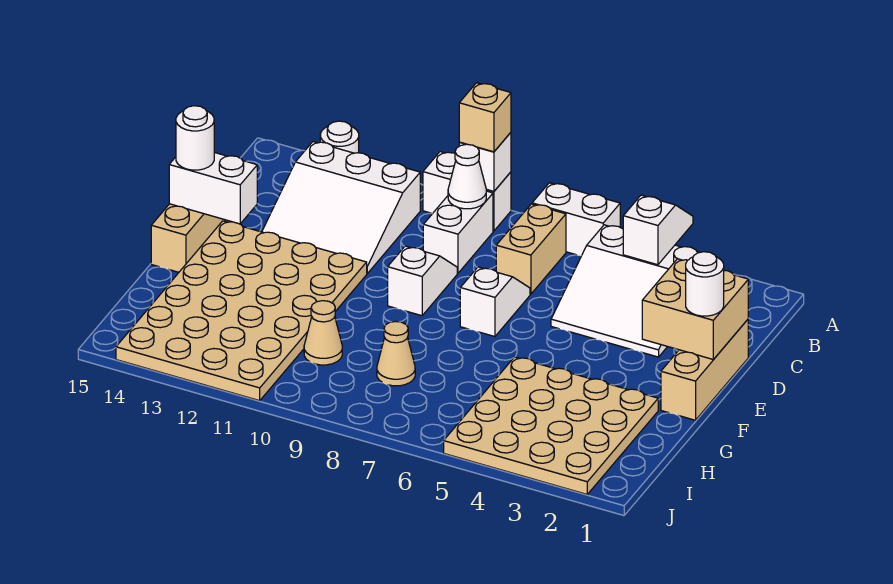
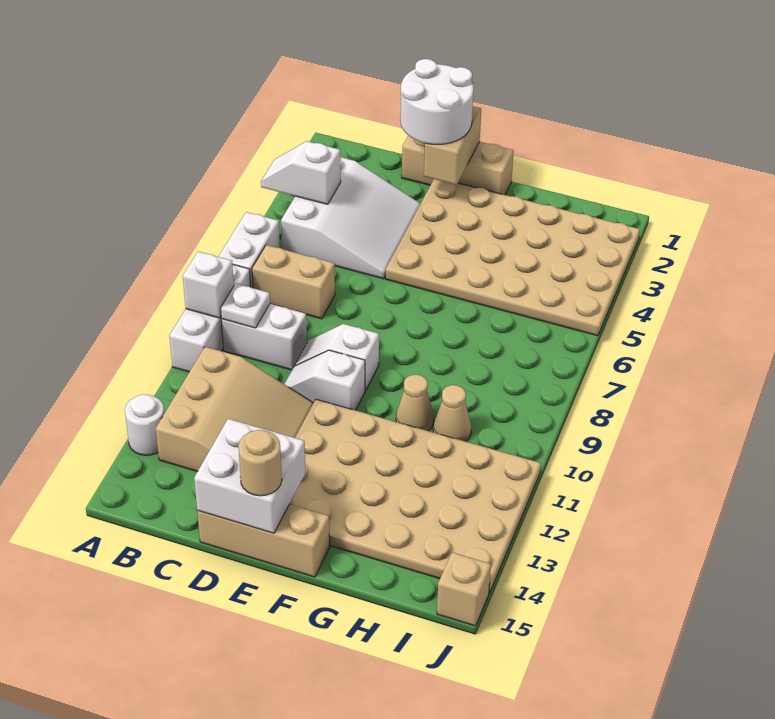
white brick A9:A10 level 1 -> white brick A8:A10 level 1
tan brick A9 level 3 -> tan brick J15 level 1
white cone B9 level 2 -> white plate B9 level 2
white slope B11:D13 level 1 top B -> tan slope B11:D13 level 1 top B
tan brick D1:E2 level 2 -> tan brick E1:E2 level 2
white slope D7:E7 level 1 top E -> white slope D10:E10 level 1 top E
white round brick E1 level 3 -> white round brick D1:E2 level 3
white brick E14:E15 level 2 -> white brick D14:E15 level 2
white round brick E15 level 3 -> tan round brick E15 level 3
tan plate G2:J5 level 1 -> tan plate E2:J5 level 1
tan cone H8 level 1 -> tan cone G10 level 1

